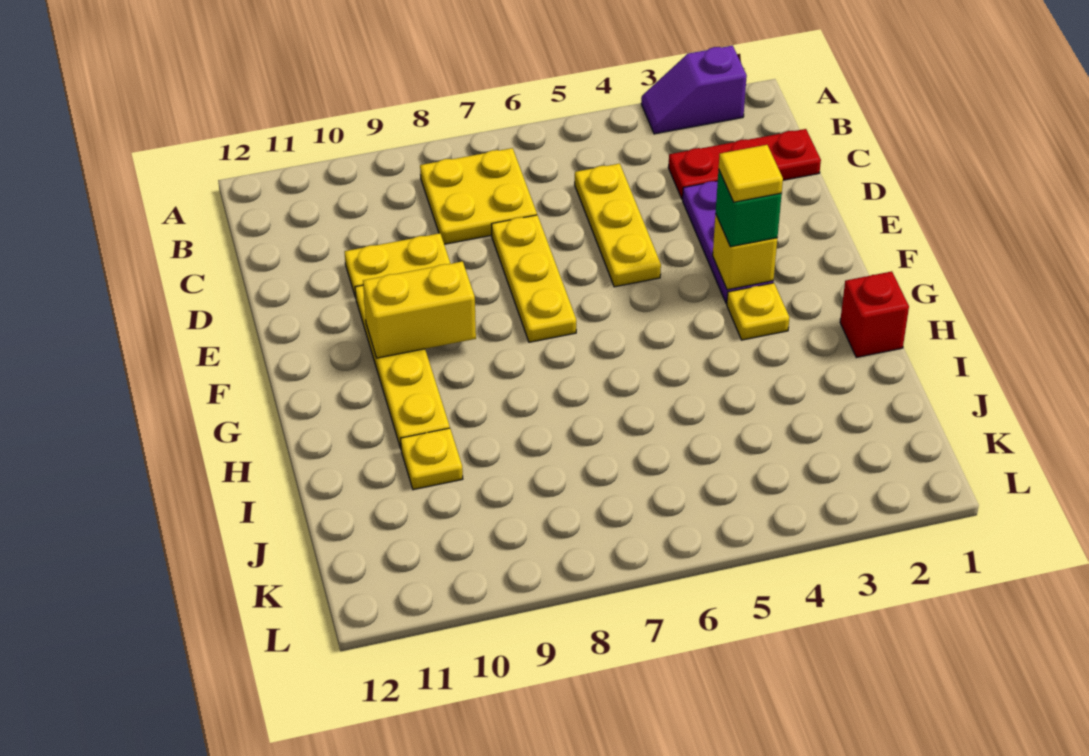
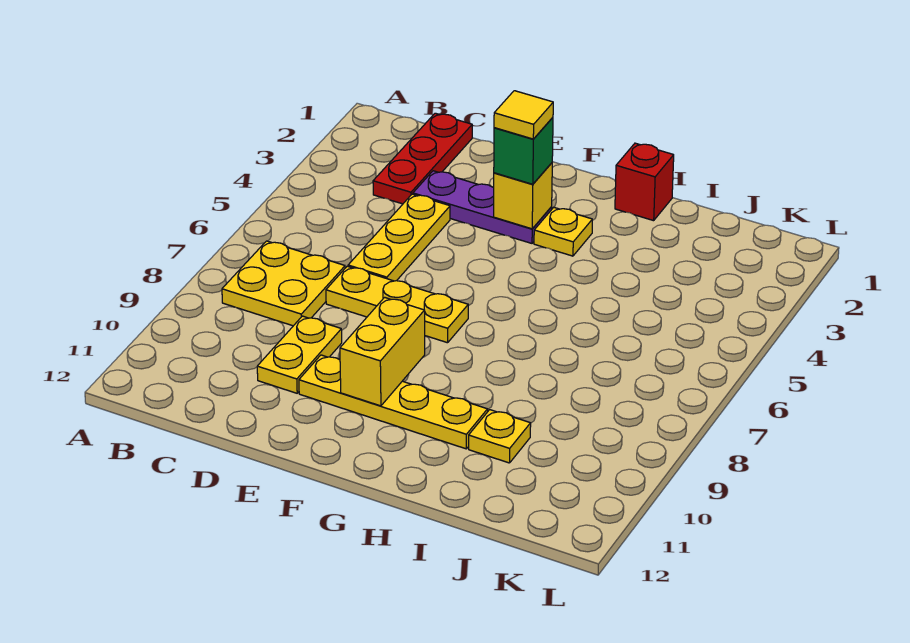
purple slope A2:A3 level 1 top 2 -> none
yellow plate C5:E5 level 1 -> yellow plate D4:D6 level 1

